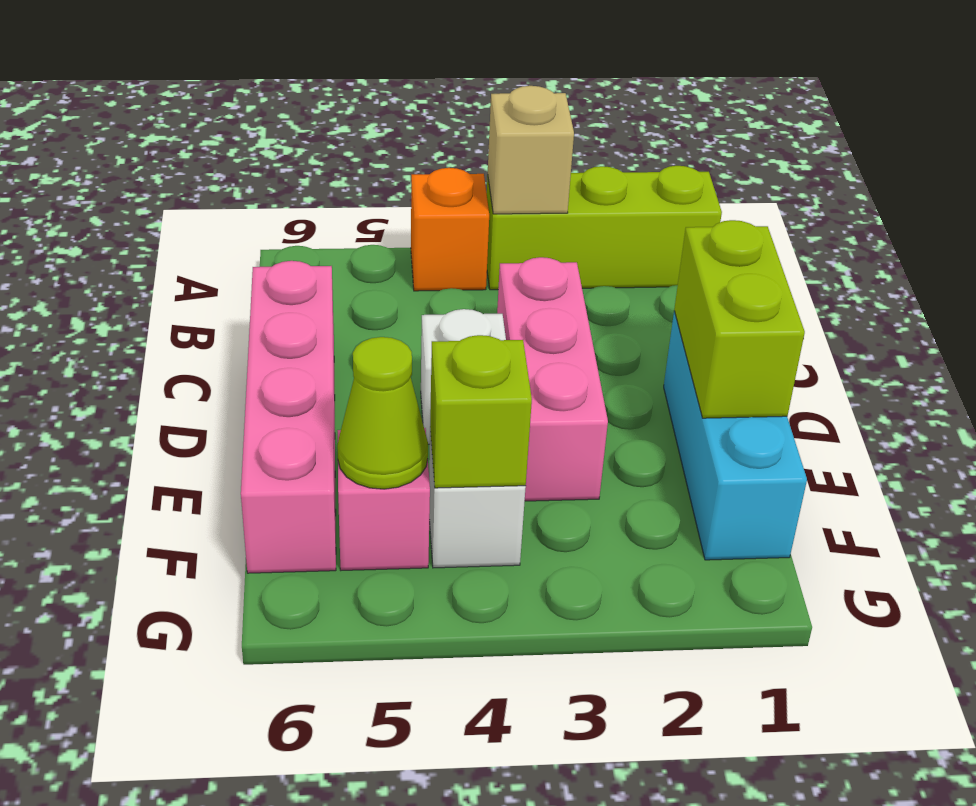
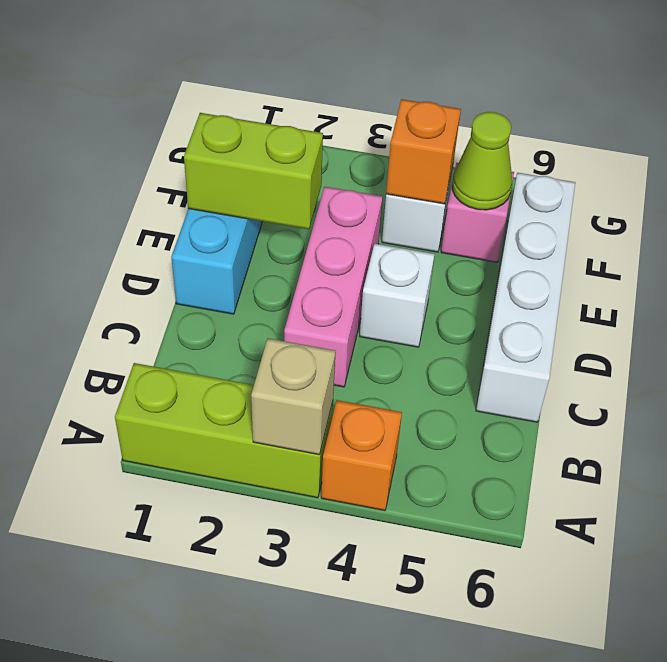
pink brick C6:F6 level 1 -> white brick C6:F6 level 1
lime brick D1:E1 level 2 -> lime brick E1:E2 level 2
lime brick F4 level 2 -> orange brick F4 level 2

